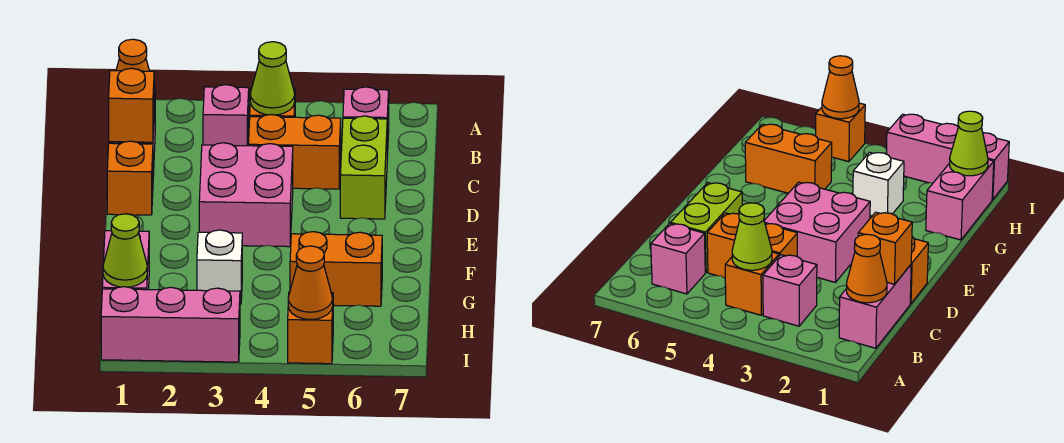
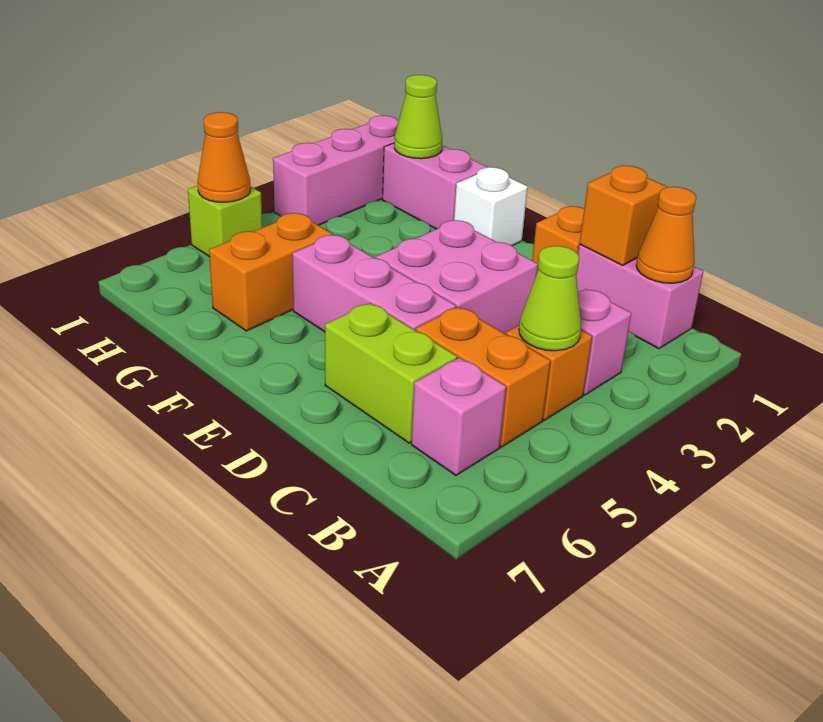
orange brick C4:C5 level 1 -> orange brick B5:C5 level 1
none -> pink brick D5:F5 level 1
white brick G3 level 1 -> white brick F1 level 1
orange brick I5 level 1 -> lime brick I5 level 1

